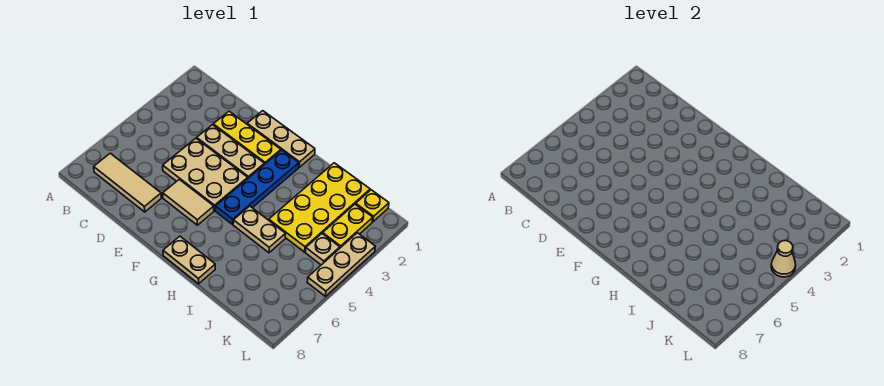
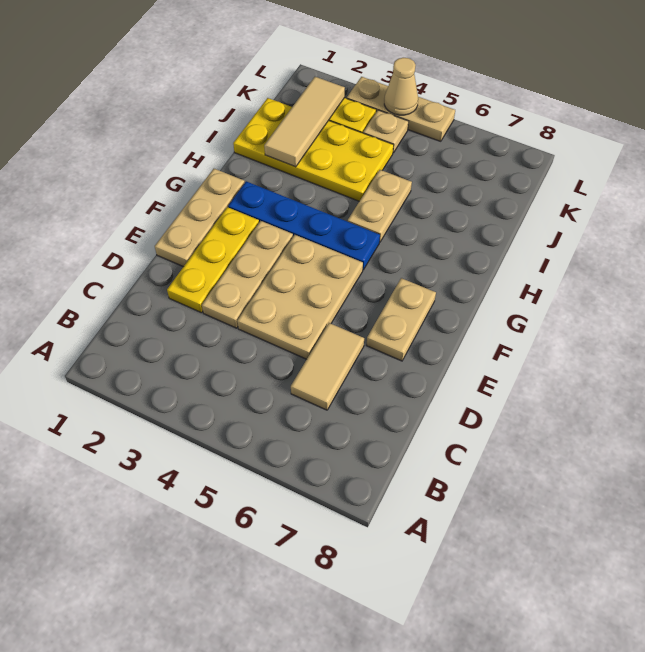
tan tile B7:D7 level 1 -> tan tile I2:K2 level 2
tan tile E6:F6 level 1 -> tan tile C6:D6 level 1
tan plate G8:H8 level 1 -> tan plate E7:F7 level 1
yellow plate K1 level 1 -> none

